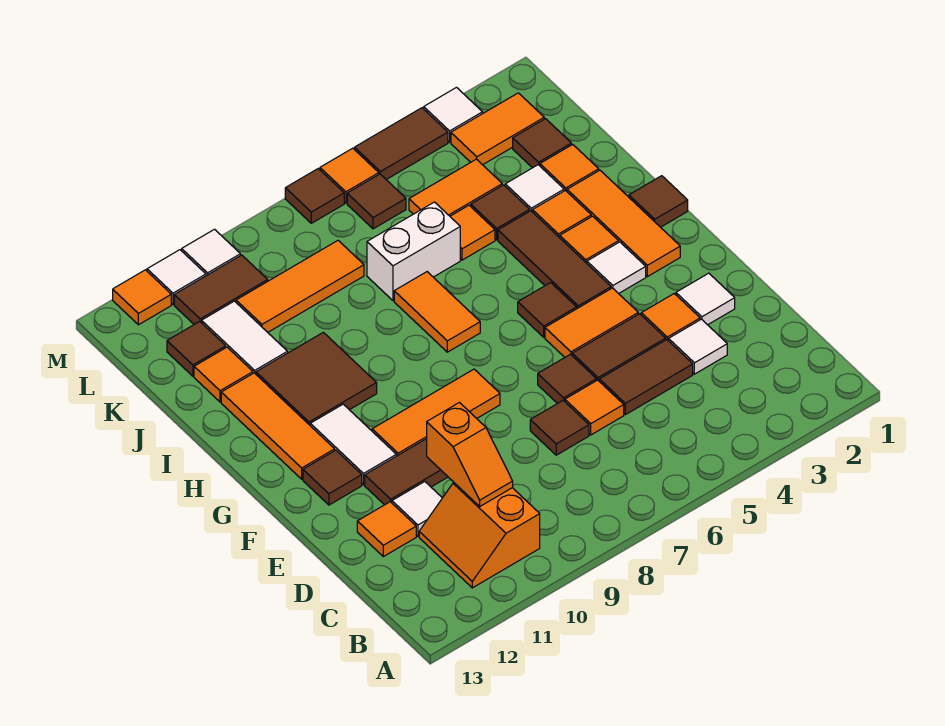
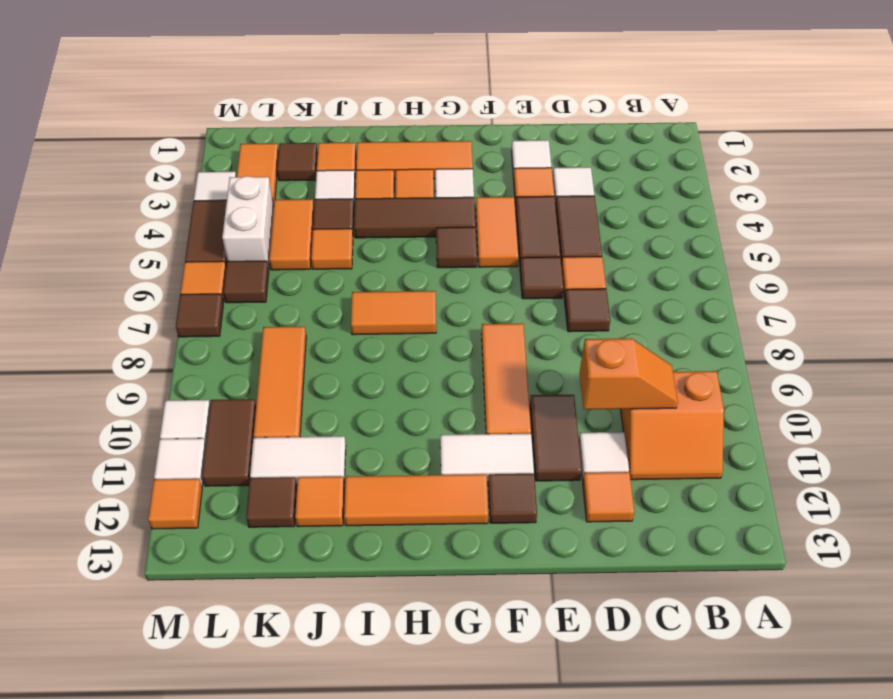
brown tile H1 level 1 -> none
brown tile H10:I11 level 1 -> none
white brick J6:J7 level 1 -> white brick L4:L5 level 1

